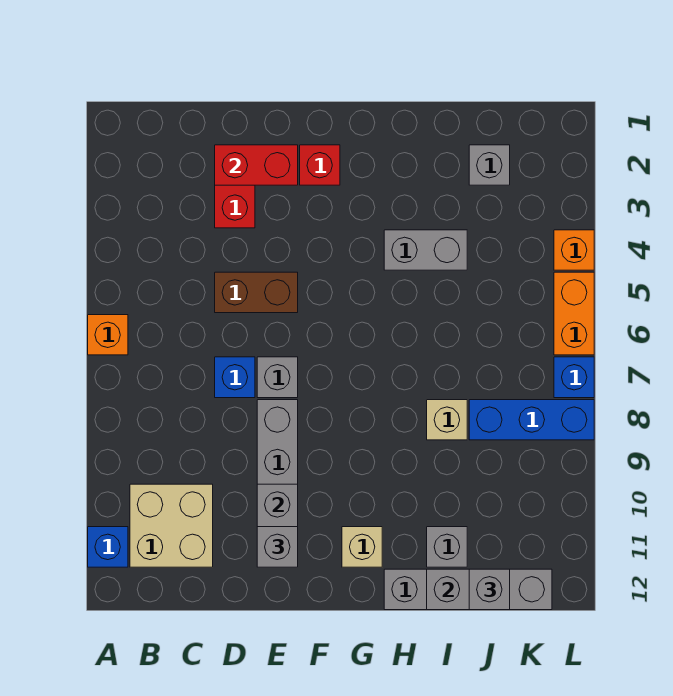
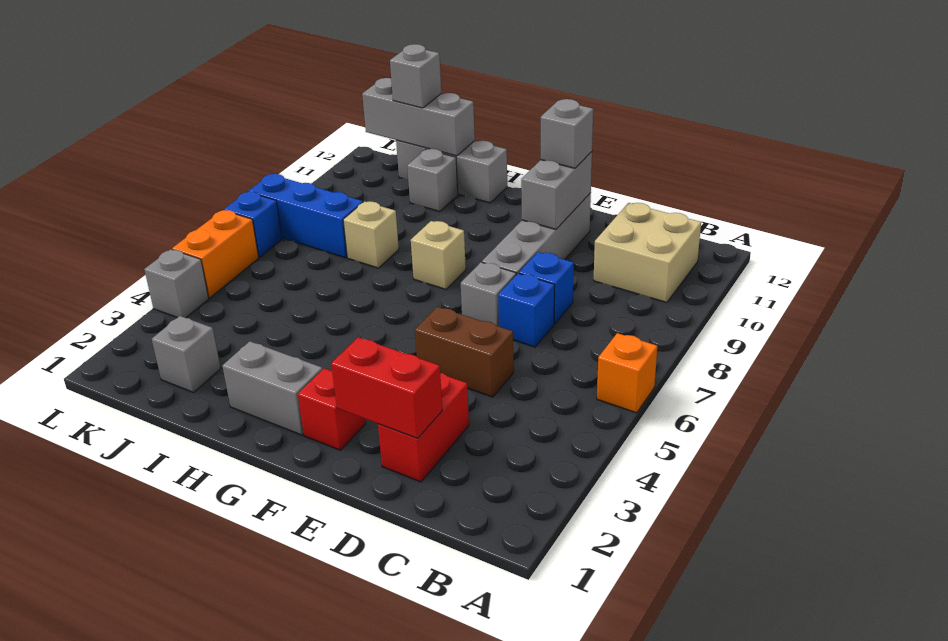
blue brick A11 level 1 -> blue brick D8 level 1
tan brick G11 level 1 -> tan brick G8 level 1
grey brick H4:I4 level 1 -> grey brick G2:H2 level 1
orange brick L4 level 1 -> grey brick L4 level 1

